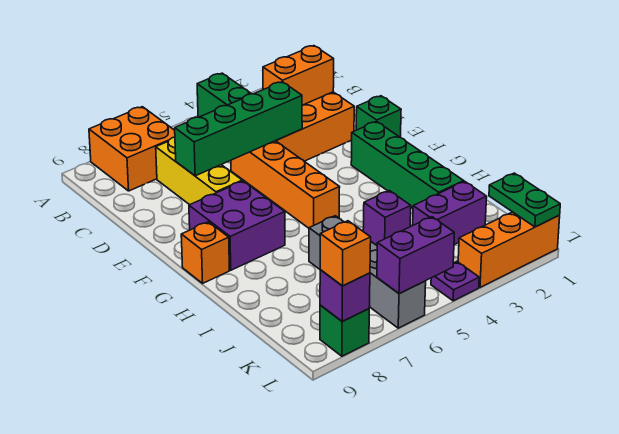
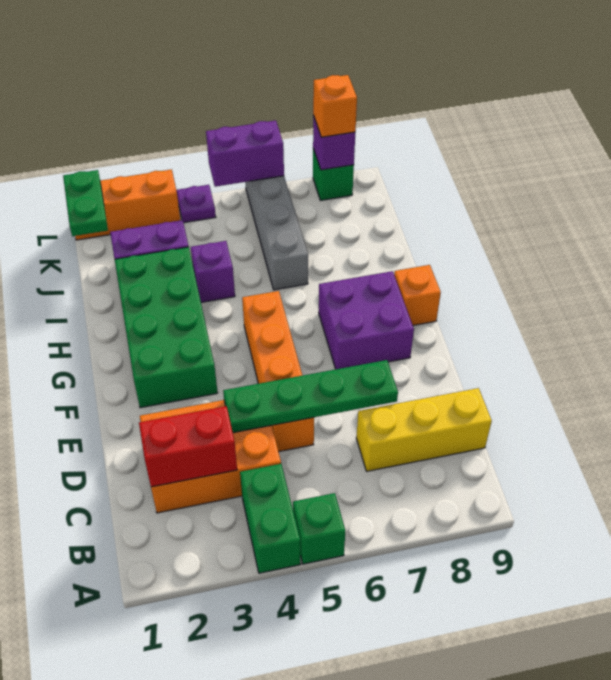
orange brick A7:B8 level 1 -> none
orange brick C2:C3 level 2 -> red brick C2:C3 level 2
yellow brick C7:E7 level 1 -> yellow brick C7:C9 level 1
green brick D4:D7 level 2 -> green plate D4:D7 level 2
green brick E1 level 1 -> green brick A5 level 1
green brick F2:I2 level 1 -> green brick F2:I3 level 1

